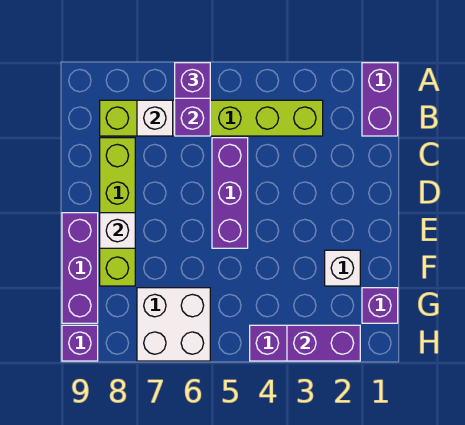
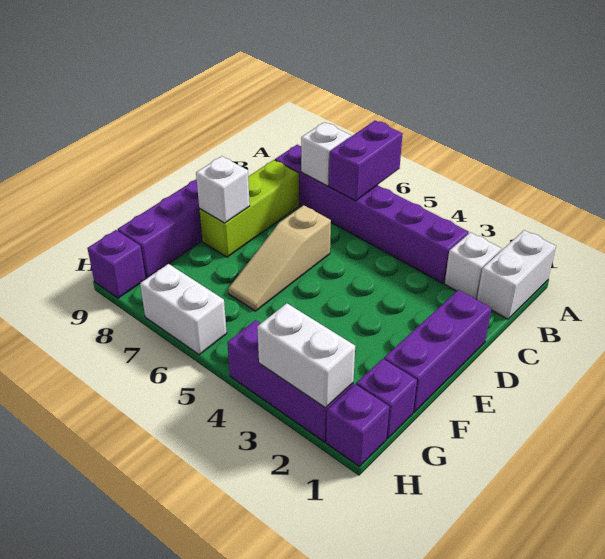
purple brick A1:B1 level 1 -> white brick A1:B1 level 1
purple brick A6 level 3 -> purple brick H1 level 1
lime brick B3:B8 level 1 -> purple brick B3:B8 level 1
purple brick C5:E5 level 1 -> purple brick D1:F1 level 1
lime brick C8:F8 level 1 -> lime brick C8:E8 level 1
none -> tan slope D6:F6 level 1 top D
white brick F2 level 1 -> white brick B2 level 1
white brick G6:H7 level 1 -> white brick H6:H7 level 1
purple brick H2:H3 level 2 -> white brick H2:H3 level 2

